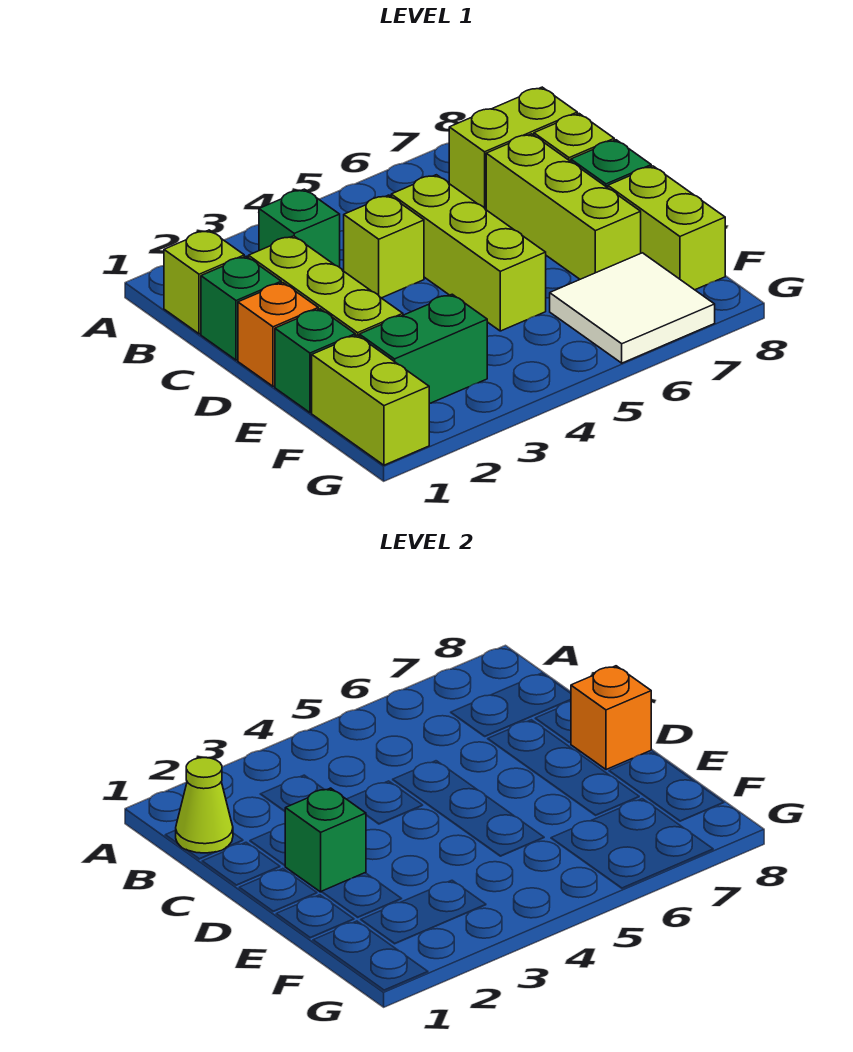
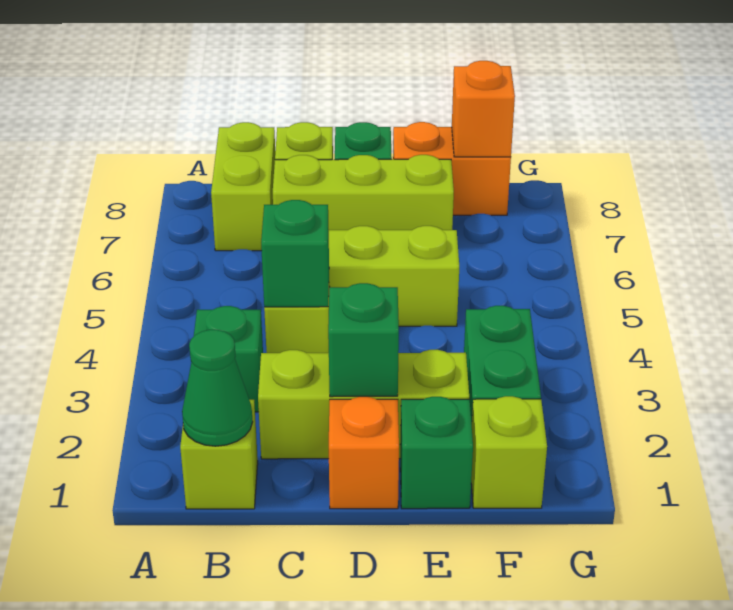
lime cone B1 level 2 -> green cone B1 level 2
green brick C1 level 1 -> green brick C4 level 2
orange brick D8 level 2 -> orange brick F8 level 2
lime brick E8:F8 level 1 -> orange brick E8:F8 level 1
lime brick F1:G1 level 1 -> lime brick F1 level 1
white tile F6:G7 level 1 -> none

